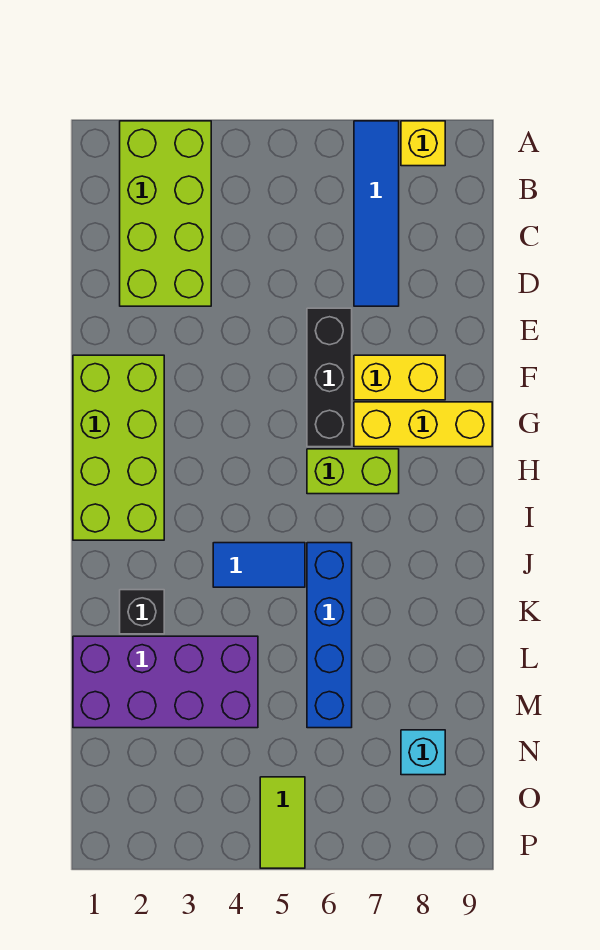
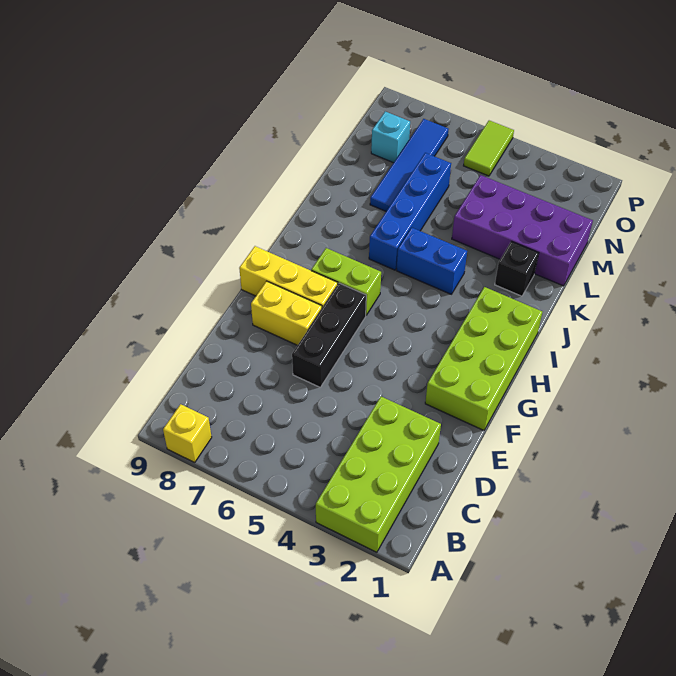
blue tile A7:D7 level 1 -> blue tile L7:O7 level 1
blue tile J4:J5 level 1 -> blue brick J4:J5 level 1

